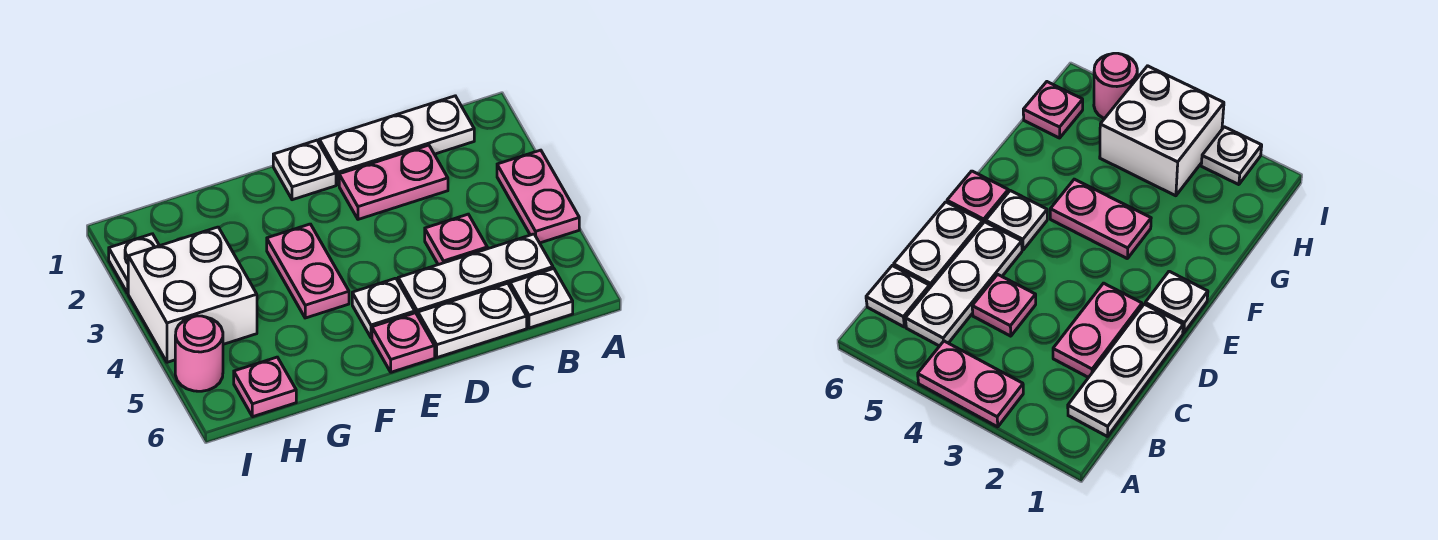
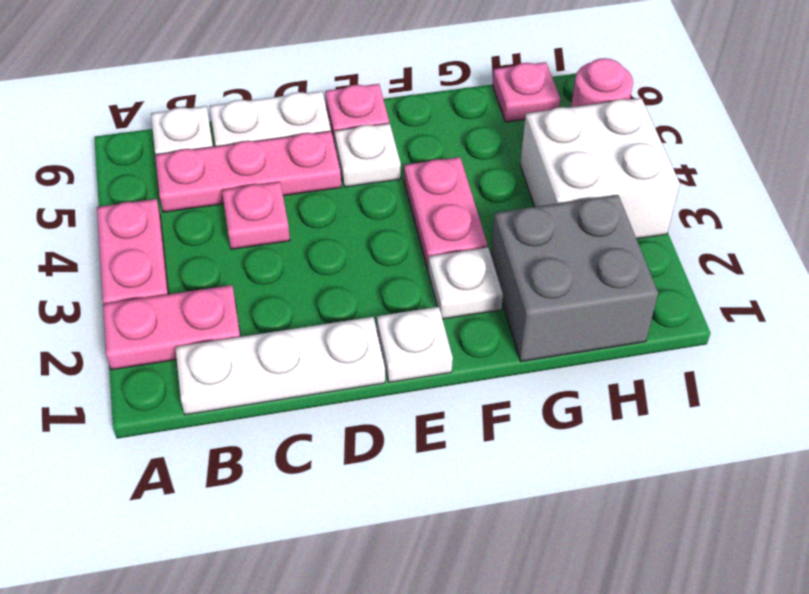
white plate B5:D5 level 1 -> pink plate B5:D5 level 1
pink plate C2:D2 level 1 -> pink plate A2:B2 level 1
none -> grey brick G1:H2 level 1
white plate I2 level 1 -> white plate F2 level 1

